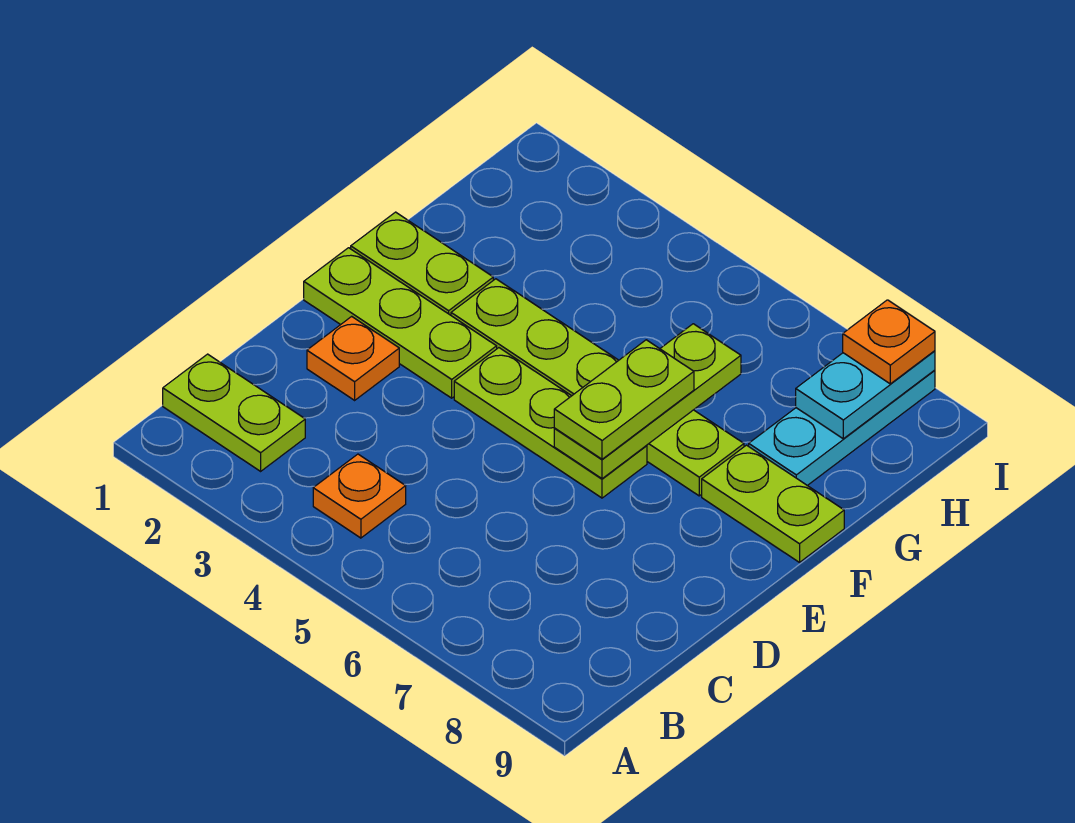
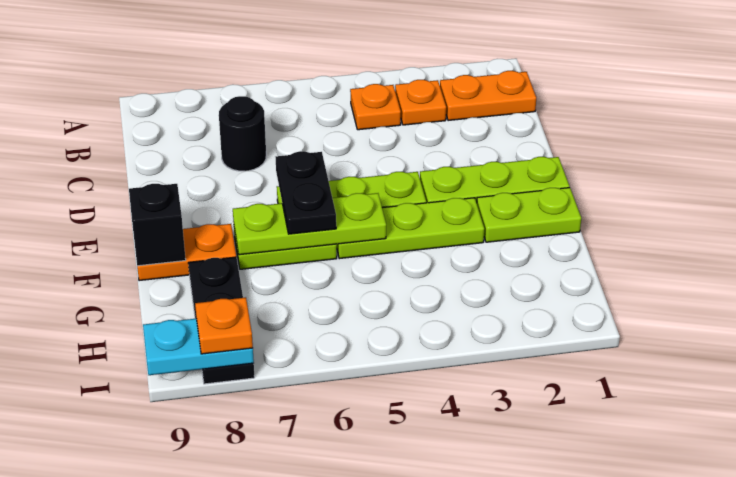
lime plate B1:B2 level 1 -> orange plate B1:B2 level 1
none -> black round brick C7 level 1
orange plate D2 level 1 -> orange plate B3 level 1
lime plate E6:G6 level 2 -> lime plate F5:F7 level 2
lime plate E6:F6 level 3 -> black plate E6:F6 level 3
lime plate F8:F9 level 1 -> orange plate F8:F9 level 1
none -> black brick F9 level 2
cyan plate G8:I8 level 1 -> black plate G8:I8 level 1
cyan plate H8:I8 level 2 -> cyan plate I8:I9 level 2

